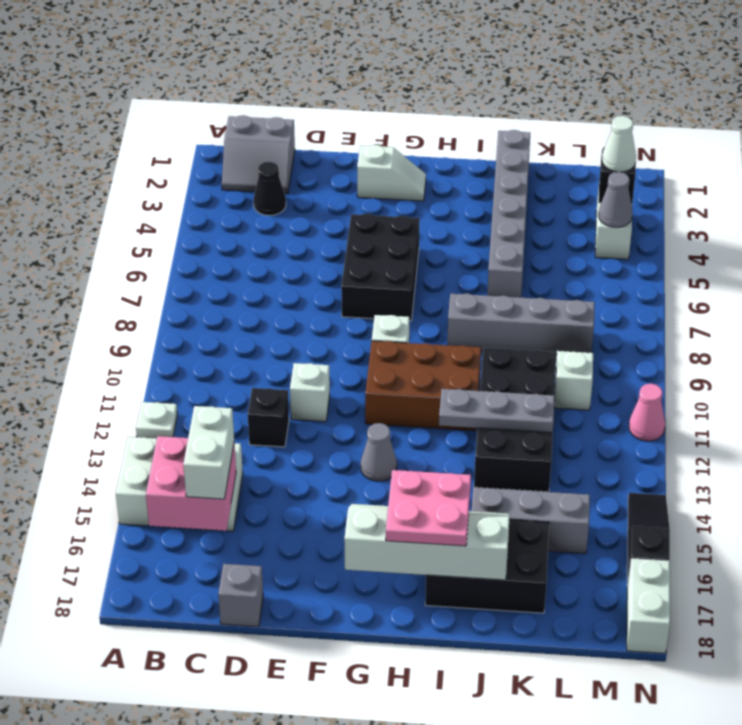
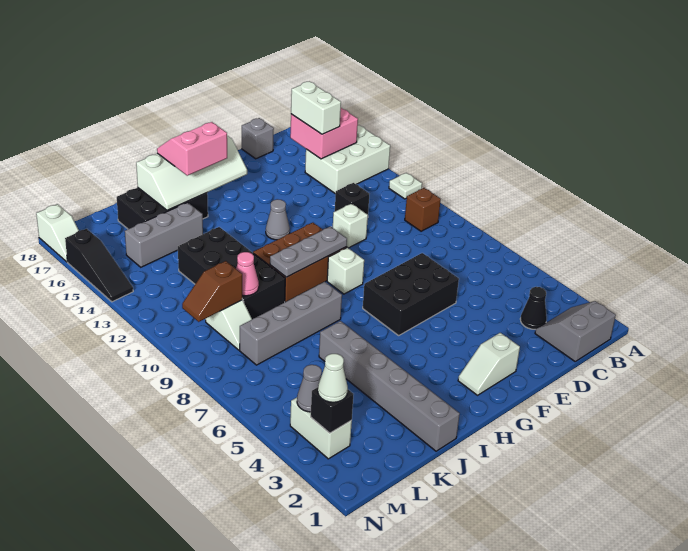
none -> brown brick B10 level 1
black brick F5:G7 level 1 -> black brick E6:G7 level 1
pink plate H16:I17 level 3 -> pink slope H16:I17 level 3 top 16
grey plate I12:K12 level 2 -> grey plate G10:I10 level 2
none -> brown slope L10:M10 level 2 top L
pink cone N11 level 1 -> pink cone K10 level 2
white brick N17:N18 level 1 -> white slope N17:N18 level 1 top 18

